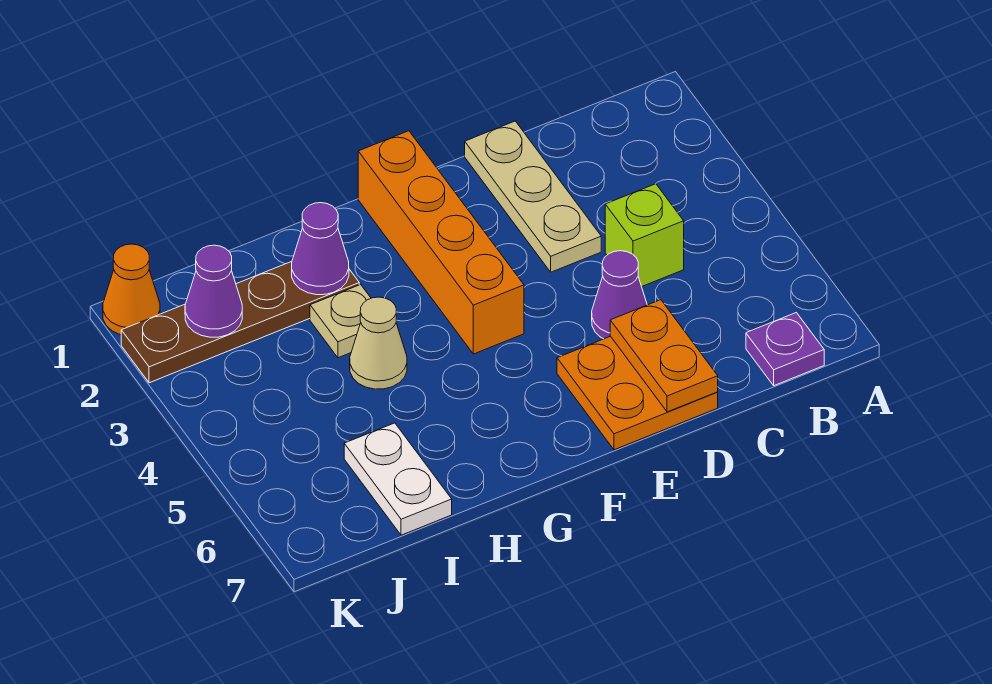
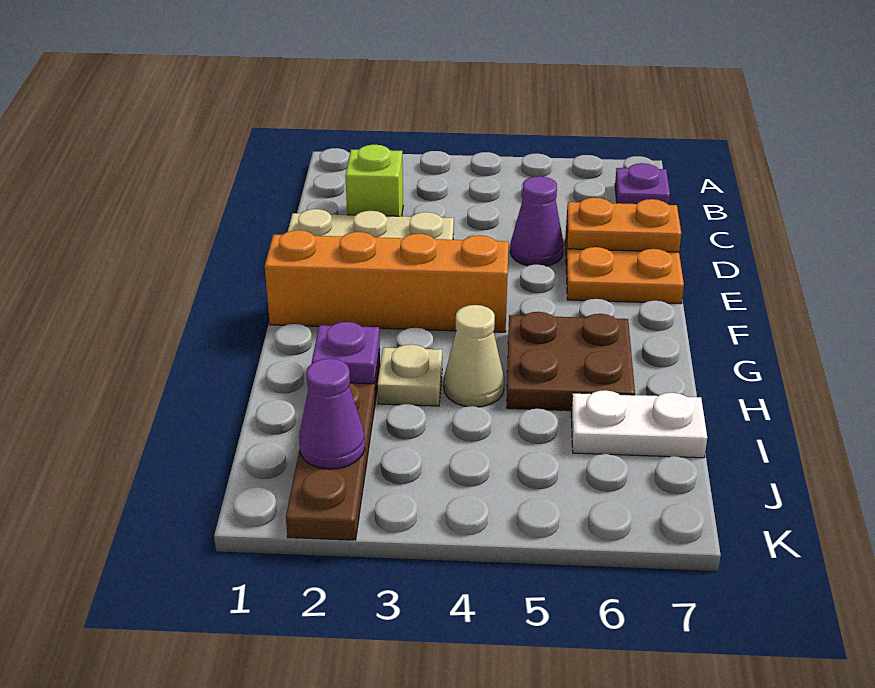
lime brick C4 level 1 -> lime brick C2 level 1
none -> brown plate G5:H6 level 1
purple cone H2 level 2 -> purple plate H2 level 2
orange cone K1 level 1 -> none

